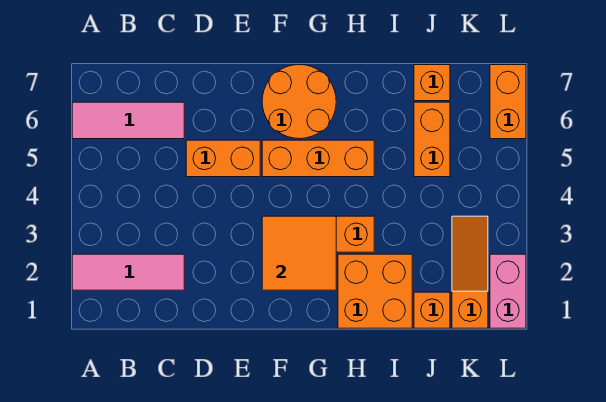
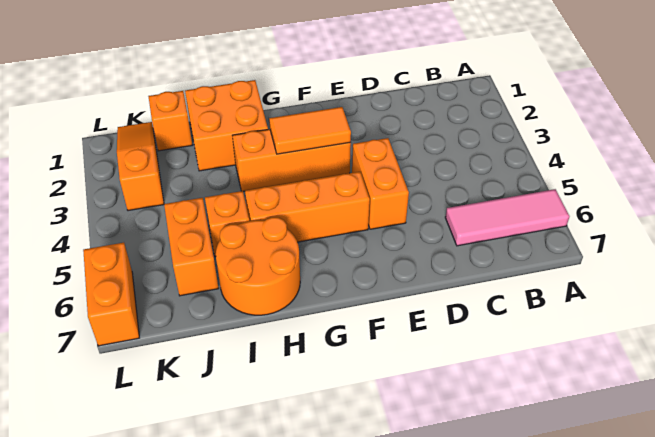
pink tile A2:C2 level 1 -> none
orange brick D5:E5 level 1 -> orange brick E4:E5 level 1
orange tile F2:G3 level 2 -> orange tile F3:G3 level 2
orange round brick F6:G7 level 1 -> orange round brick H6:I7 level 1
orange brick J7 level 1 -> orange brick I5 level 1
orange slope K1:K3 level 1 top 1 -> orange slope K1:K3 level 1 top 3
pink brick L1:L2 level 1 -> none

